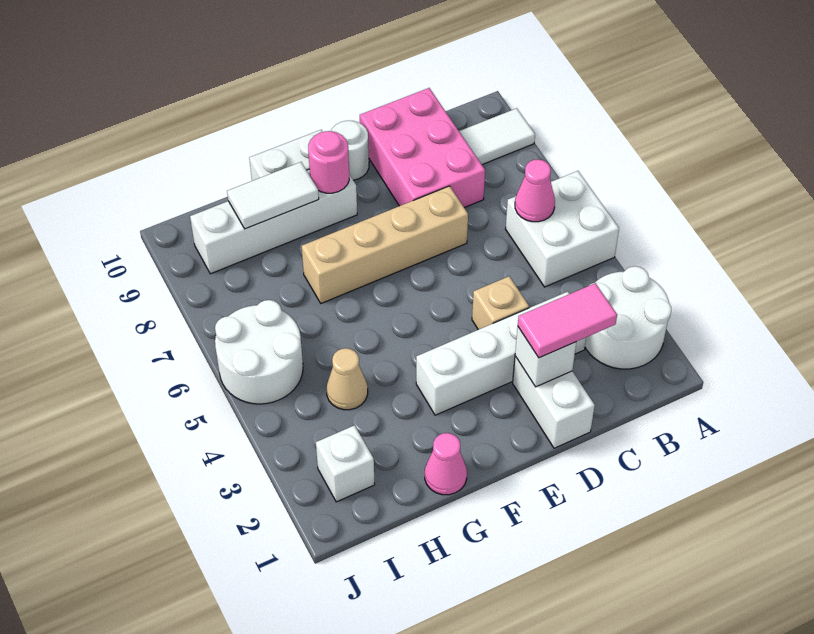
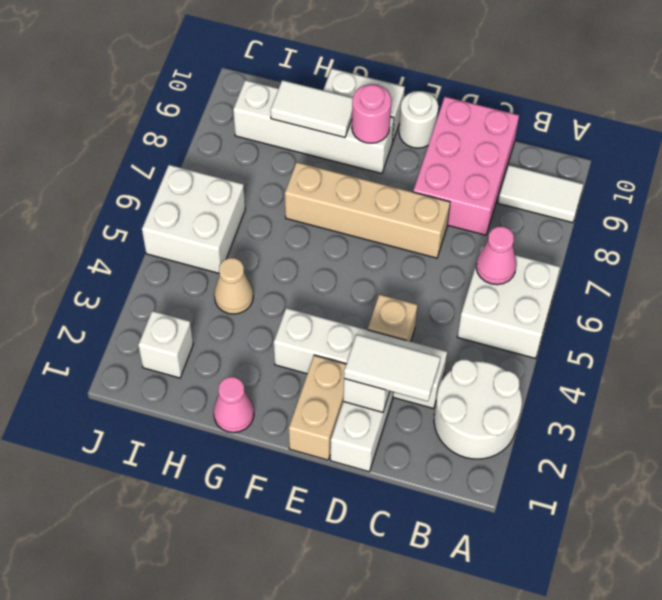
pink tile C2:D2 level 3 -> white tile C2:D2 level 3
none -> tan brick E1:E2 level 1
white round brick I5:J6 level 1 -> white brick I5:J6 level 1

